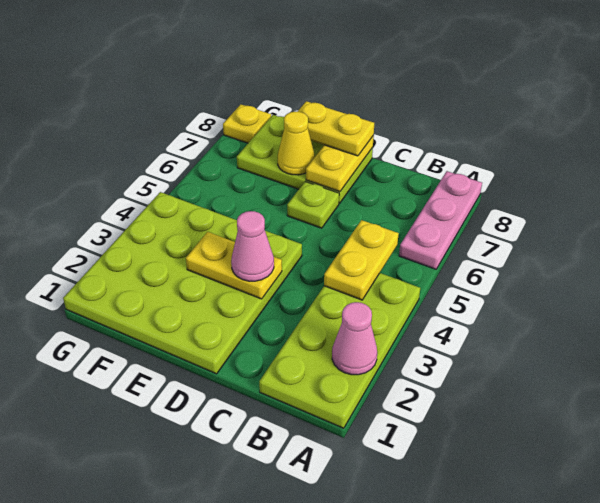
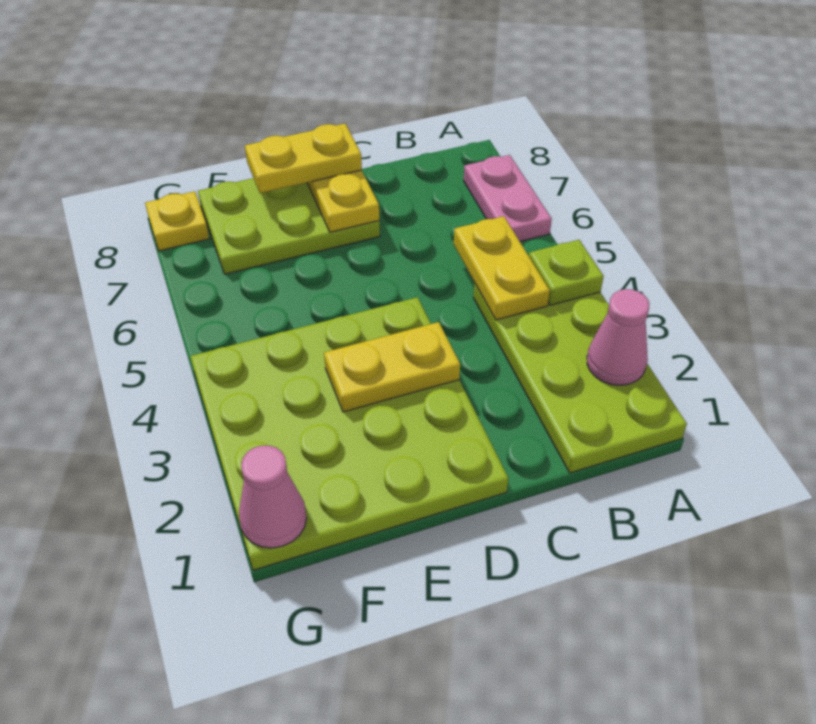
pink plate A6:A8 level 1 -> pink plate A6:A7 level 1
pink cone D3 level 3 -> pink cone G1 level 2
lime plate D6 level 1 -> lime plate A4 level 2
yellow cone E7 level 2 -> none

